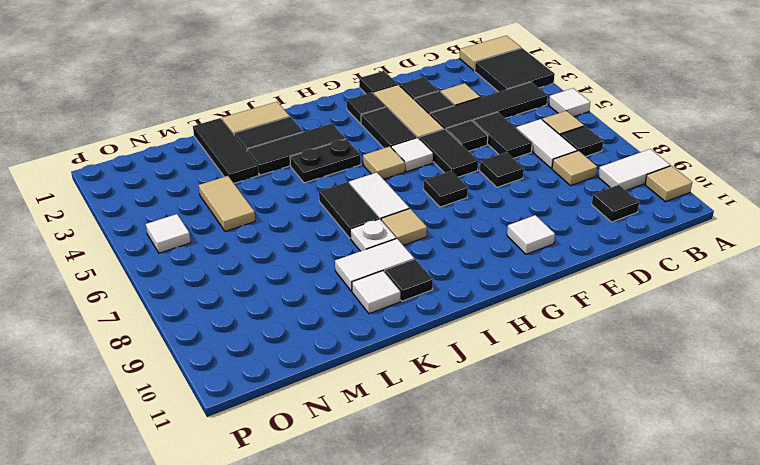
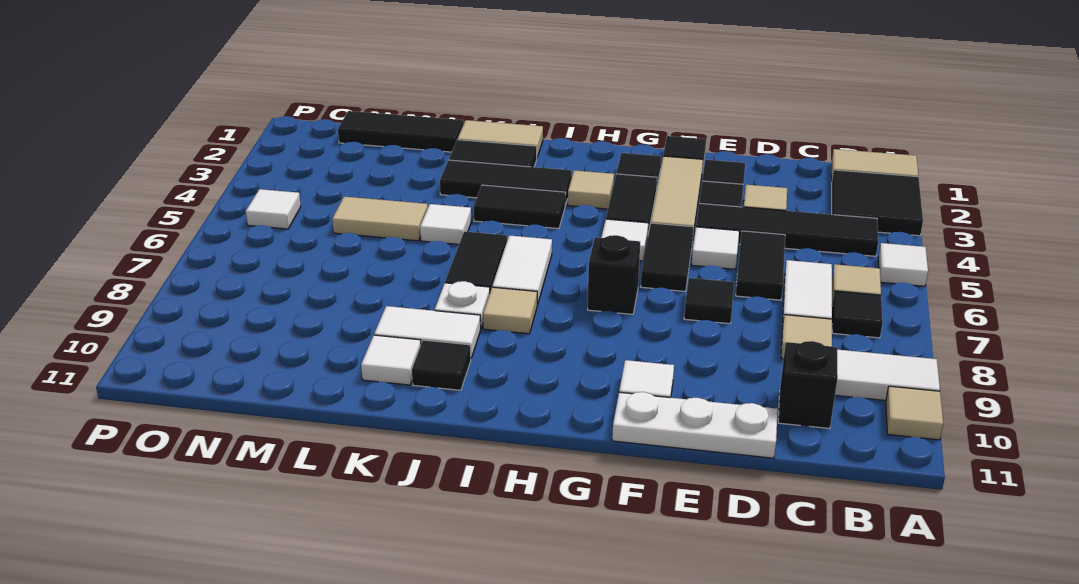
black tile C10 level 1 -> black brick C10 level 1
none -> white plate D11:F11 level 1
black tile E5 level 1 -> white tile E5 level 1
black tile G7 level 1 -> black brick G7 level 1
tan tile H5 level 1 -> tan tile H3 level 1
black plate I4:J4 level 1 -> black tile I4:J4 level 1
none -> white tile K5 level 1
black tile L1:L3 level 1 -> black tile L1:N1 level 1
tan tile M4:M5 level 1 -> tan tile L5:M5 level 1

